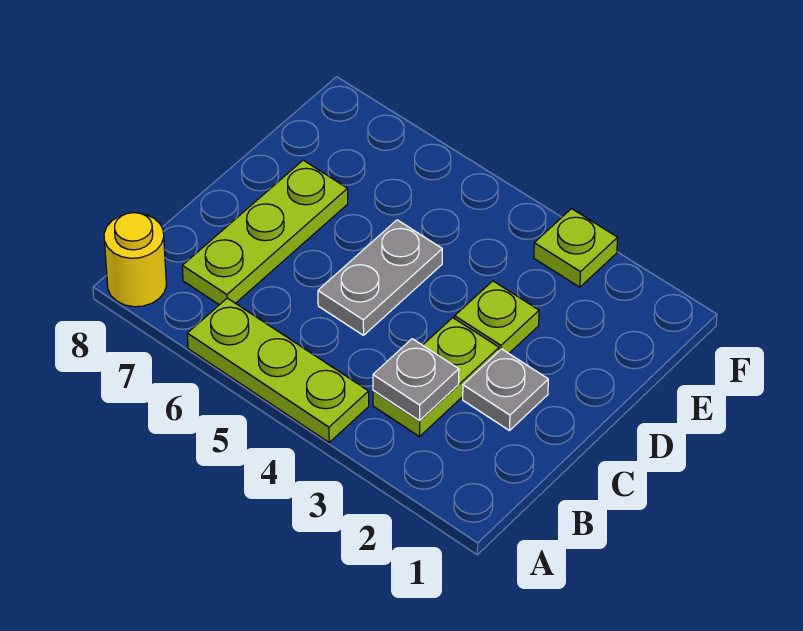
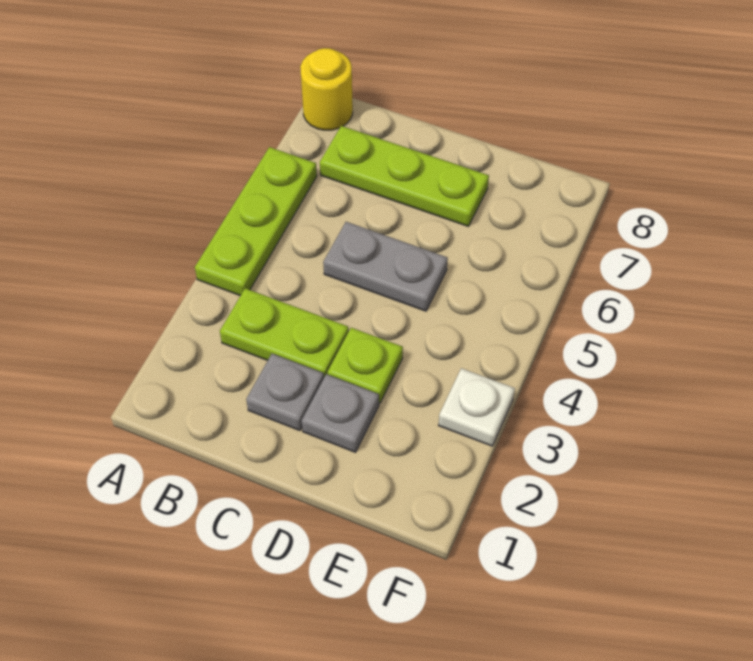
grey plate B3 level 2 -> grey plate D2 level 1
lime plate F3 level 1 -> white plate F3 level 1

